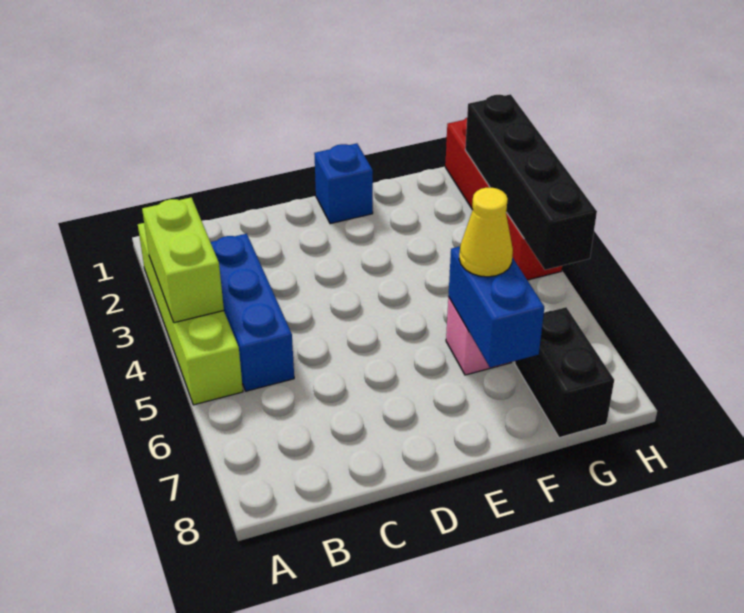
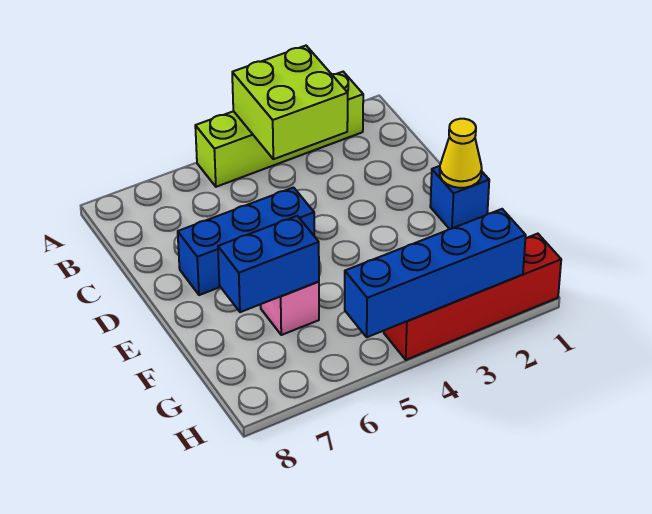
lime brick A3:A4 level 2 -> lime brick A3:B4 level 2
blue brick B3:B5 level 1 -> blue brick D5:D7 level 1
yellow cone F6 level 3 -> yellow cone E1 level 2
black brick G7:G8 level 1 -> none
black brick H2:H5 level 2 -> blue brick H2:H5 level 2

